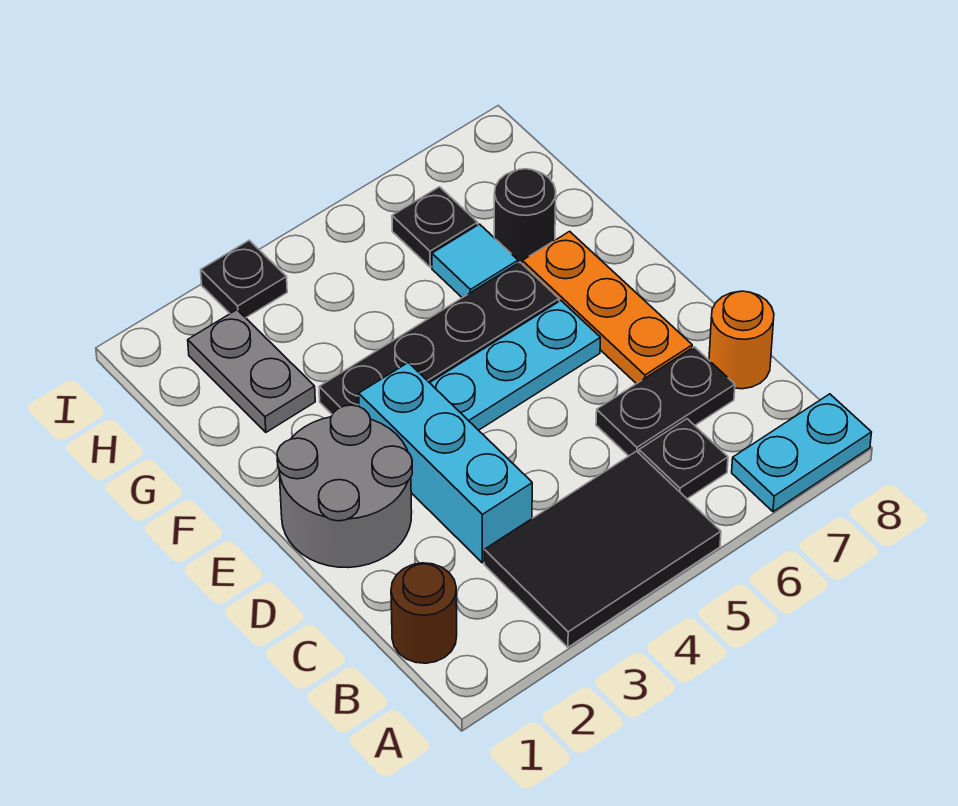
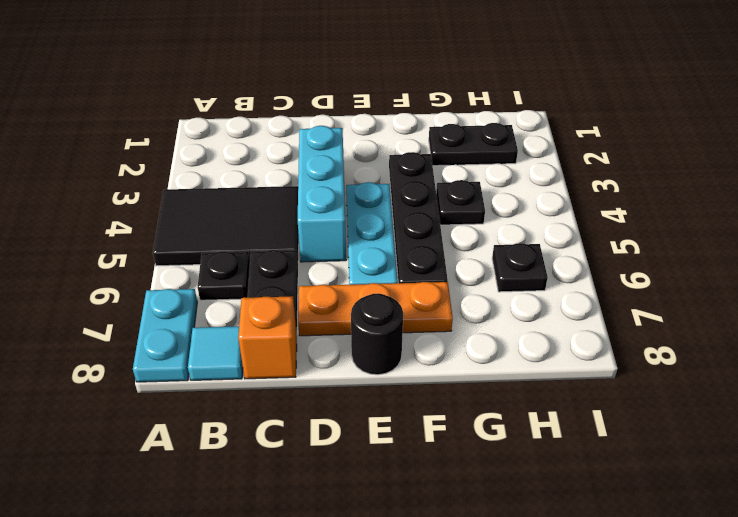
black tile A3:B5 level 1 -> black tile A4:C5 level 1
brown round brick B1 level 1 -> none
cyan brick C3:E3 level 1 -> cyan brick D3:D5 level 1
orange round brick C8 level 1 -> orange brick C8 level 1
grey round brick D1:E2 level 1 -> none
grey plate G2:H2 level 1 -> black plate G2:H2 level 1
cyan tile G6 level 1 -> cyan tile B8 level 1
black round brick G7 level 1 -> black round brick E8 level 1
black plate I3 level 1 -> black plate G4 level 1

